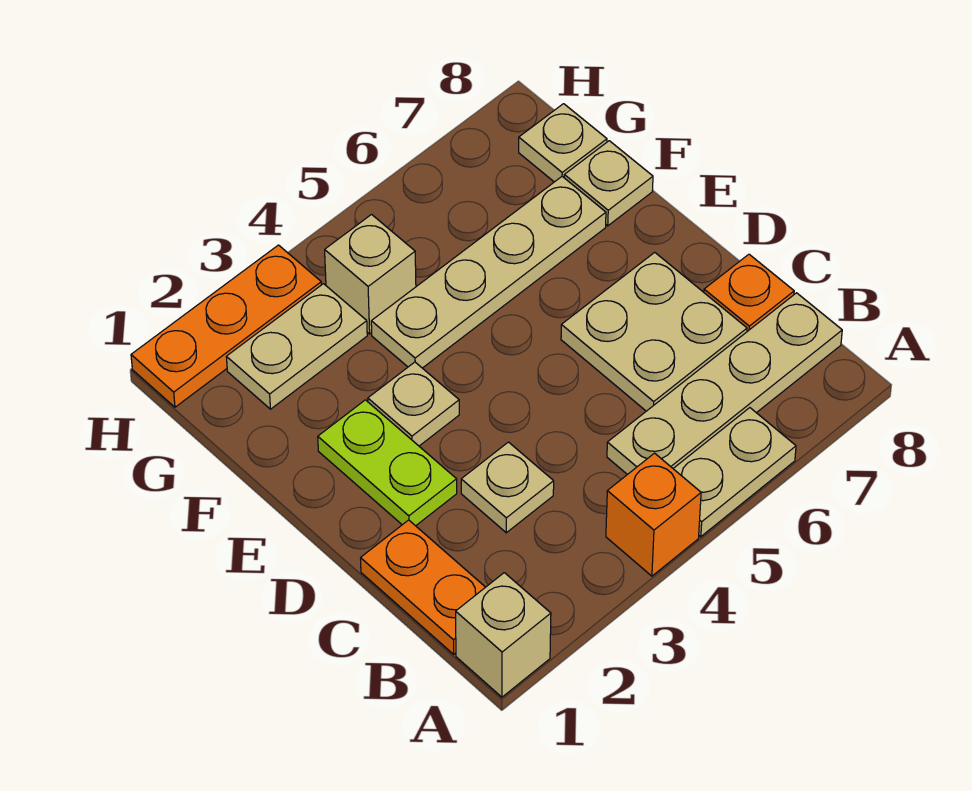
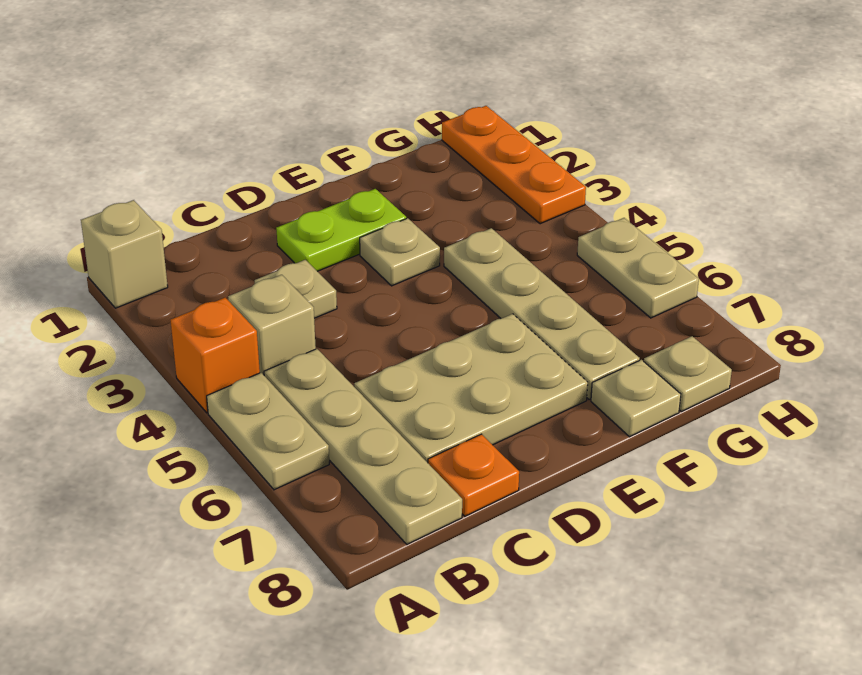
orange plate B1:C1 level 1 -> none
tan plate C6:D7 level 1 -> tan plate C6:E7 level 1
tan plate G2:G3 level 1 -> tan plate H5:H6 level 1
tan brick G4 level 1 -> tan brick B4 level 1

